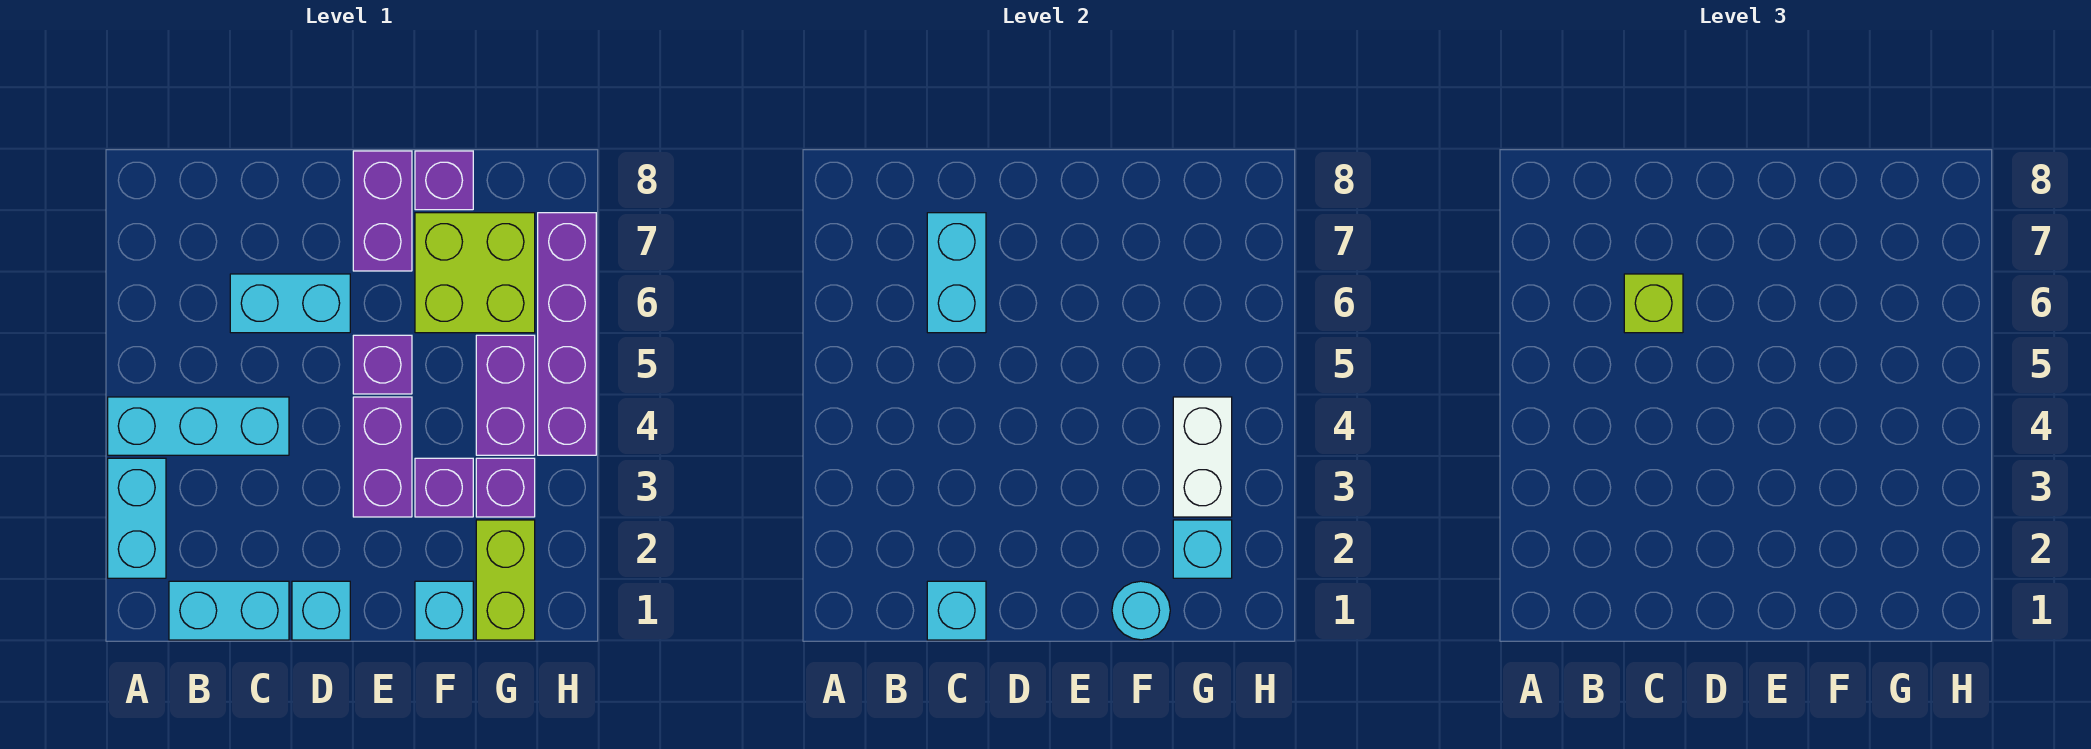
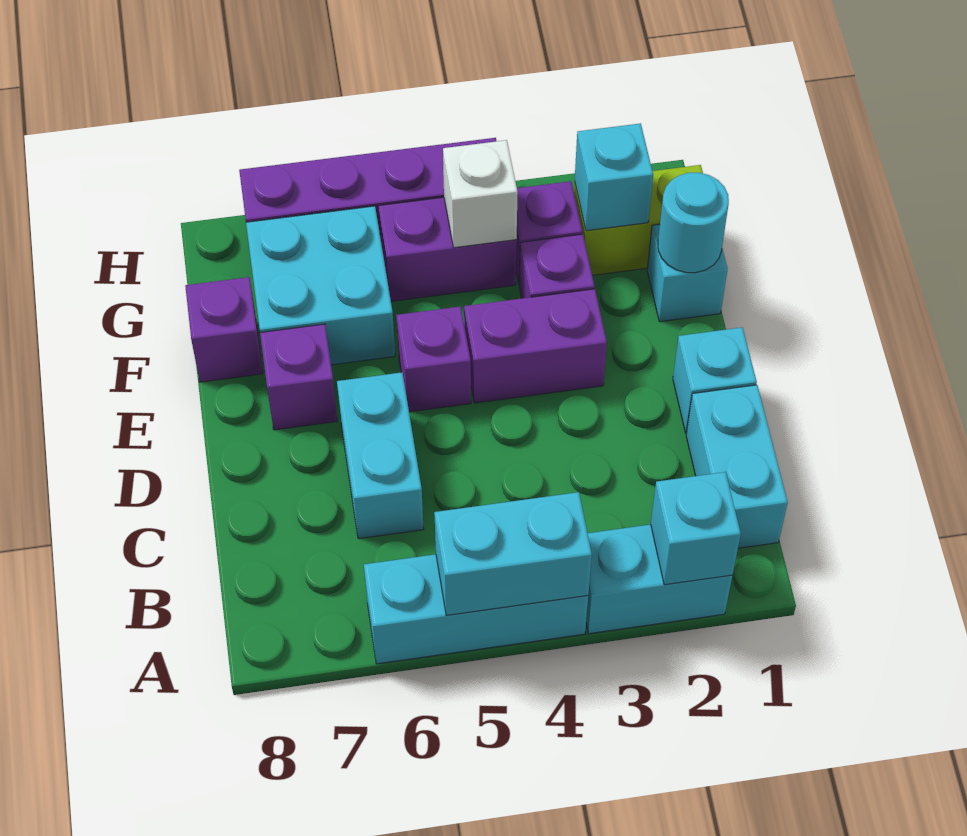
cyan brick A4:C4 level 1 -> cyan brick A4:A6 level 1
cyan brick C1 level 2 -> cyan brick A2 level 2
cyan brick C6:C7 level 2 -> cyan brick A4:A5 level 2
lime brick C6 level 3 -> none
purple brick E7:E8 level 1 -> purple brick E7 level 1
lime brick F6:G7 level 1 -> cyan brick F6:G7 level 1
white brick G3:G4 level 2 -> white brick G4 level 2

